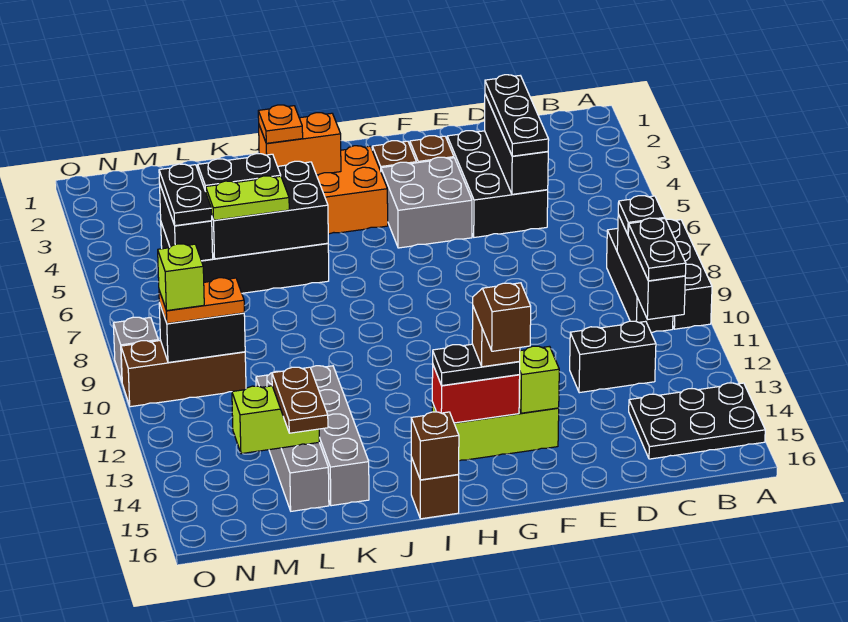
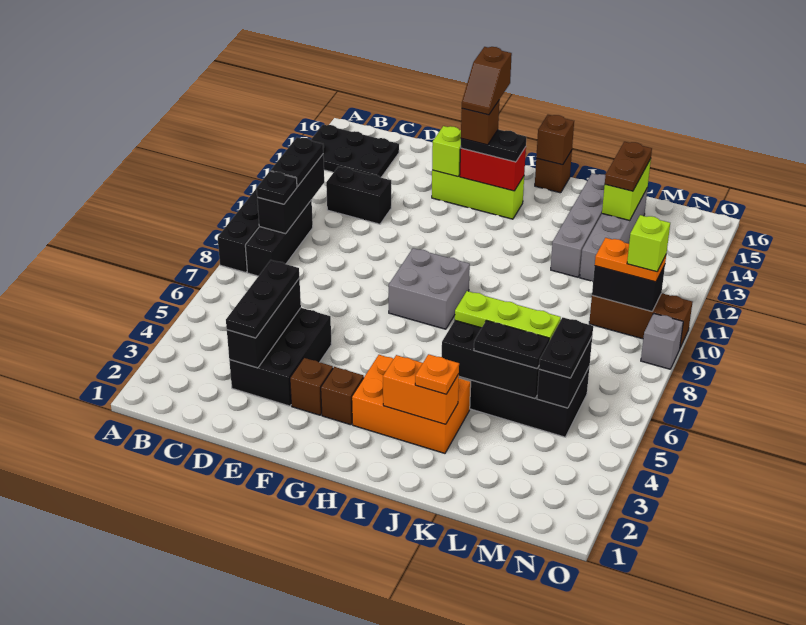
grey brick F4:G5 level 1 -> grey brick G8:H9 level 1
lime plate K6:L6 level 3 -> lime plate J6:L6 level 3
lime brick L14:M14 level 2 -> lime brick L14:L15 level 2

